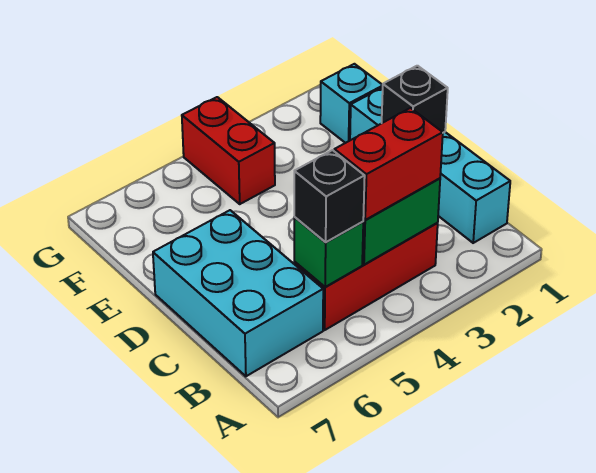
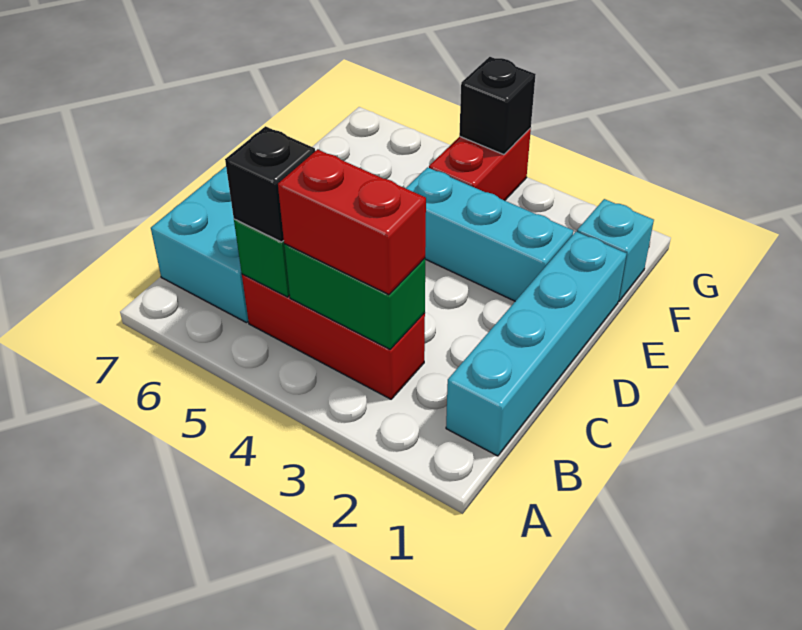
black brick D1 level 2 -> black brick G4 level 2
none -> cyan brick E2:E4 level 1

